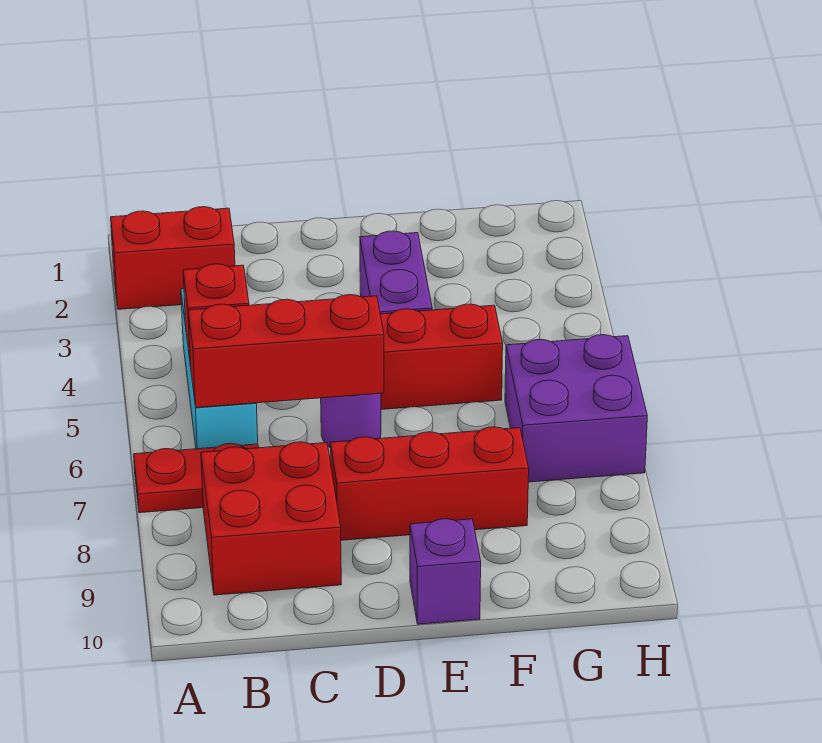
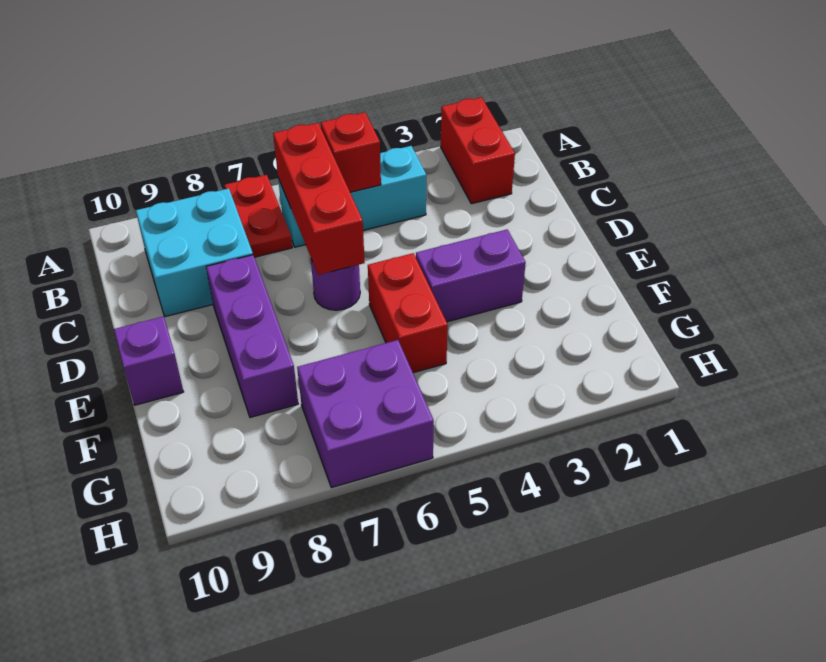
red brick B8:C9 level 1 -> cyan brick B8:C9 level 1
red brick D8:F8 level 1 -> purple brick D8:F8 level 1

